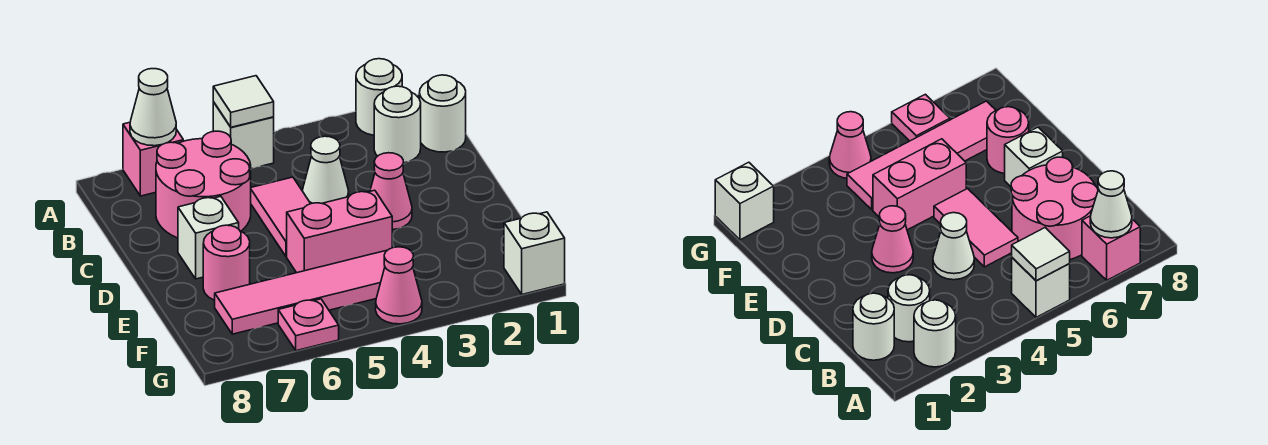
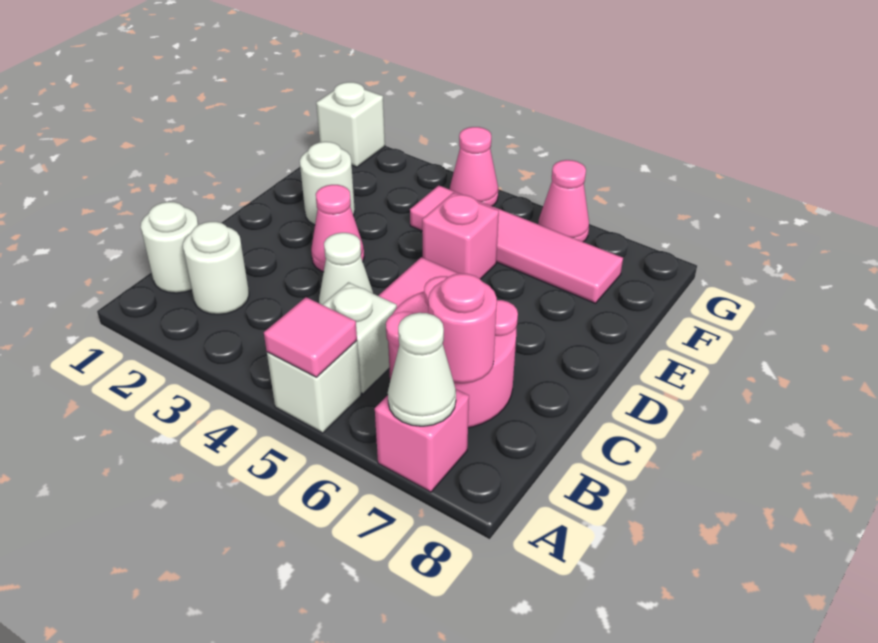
white round brick A2 level 1 -> white round brick E2 level 1
white tile A5 level 2 -> pink tile A5 level 2
white brick D7 level 1 -> white brick B5 level 1
pink brick E4:E5 level 1 -> pink brick E5 level 1
pink round brick E7 level 1 -> pink round brick B7 level 2
pink plate G6 level 1 -> pink cone G6 level 1

